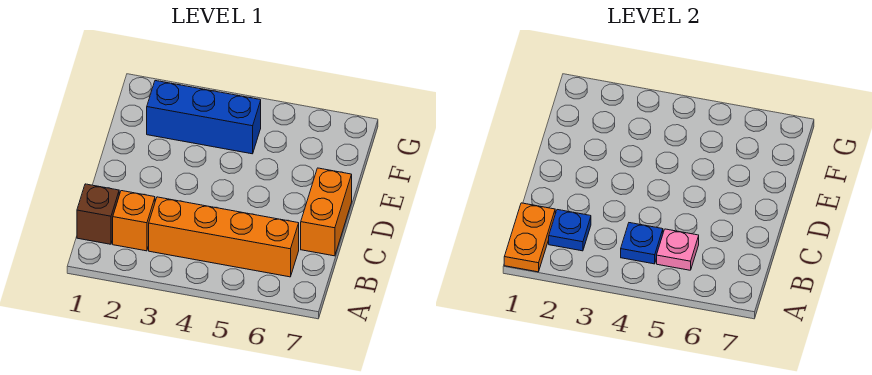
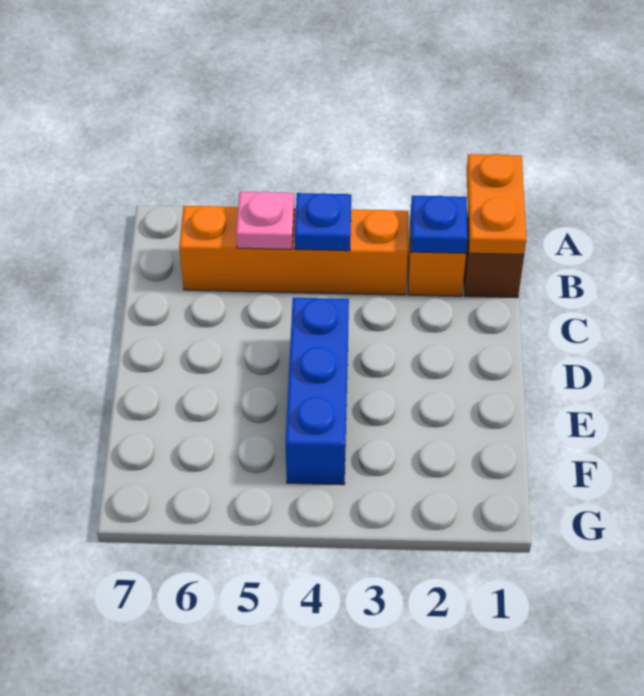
orange brick C7:D7 level 1 -> none
blue brick F2:F4 level 1 -> blue brick D4:F4 level 1

